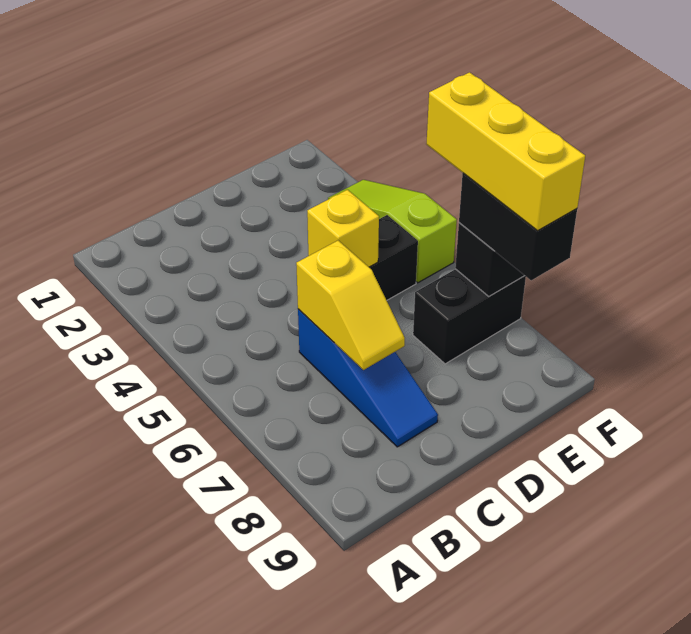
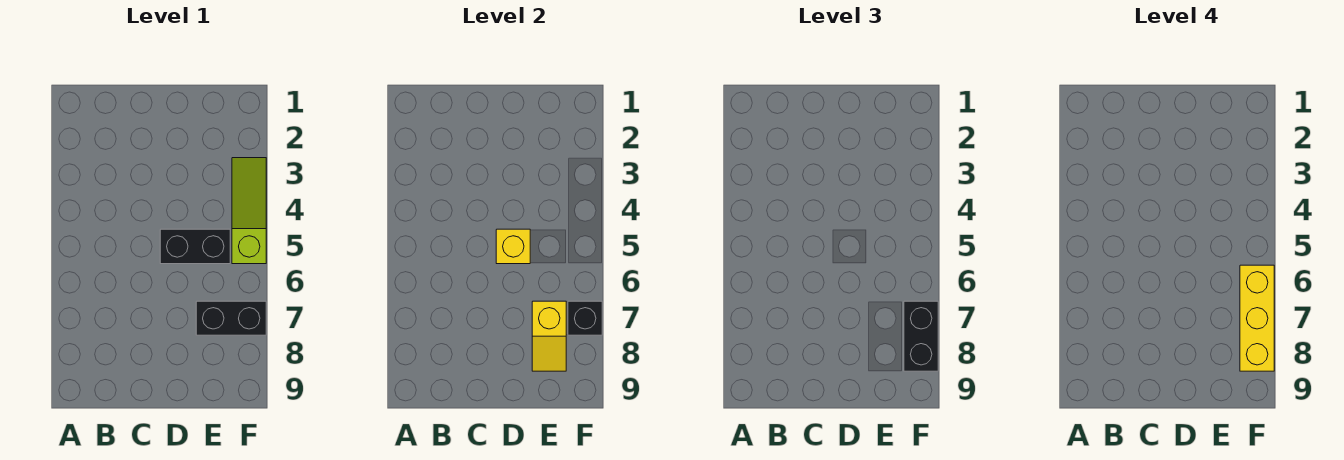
blue slope C6:C8 level 1 top 6 -> none
yellow slope C6:C7 level 2 top 6 -> yellow slope E7:E8 level 2 top 7

